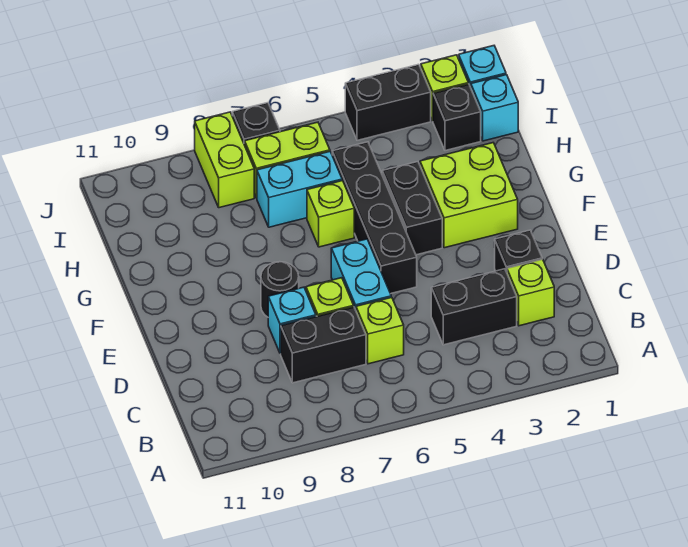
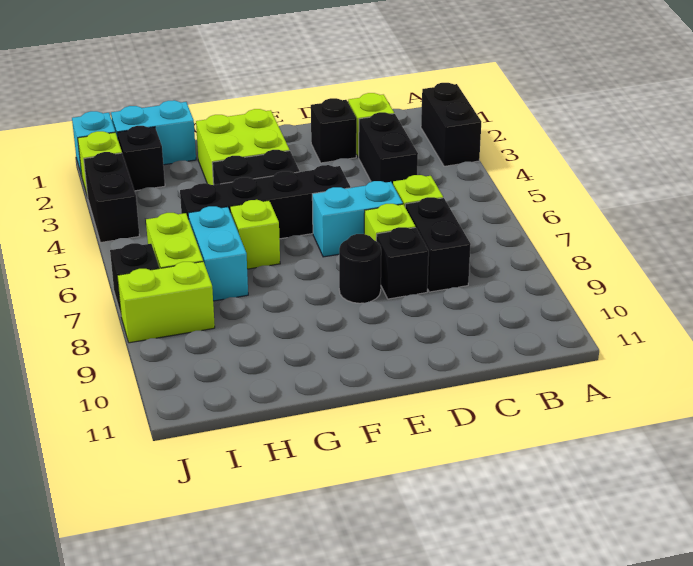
none -> black brick A2:A3 level 1
cyan brick D8 level 1 -> black brick D8 level 1
cyan brick I1 level 1 -> cyan brick H1:I1 level 1

